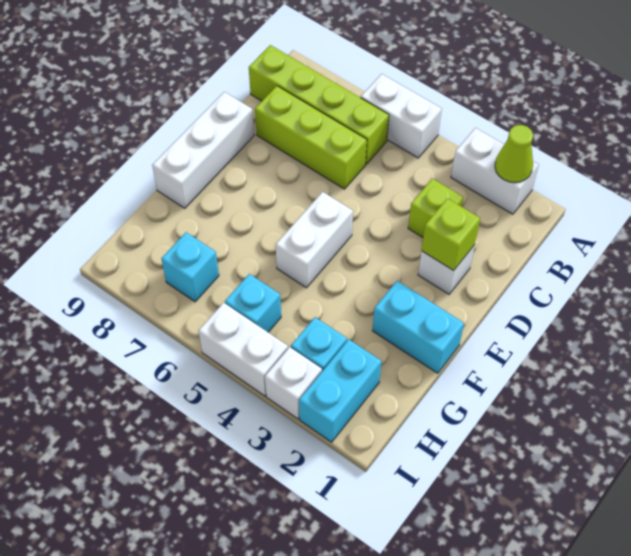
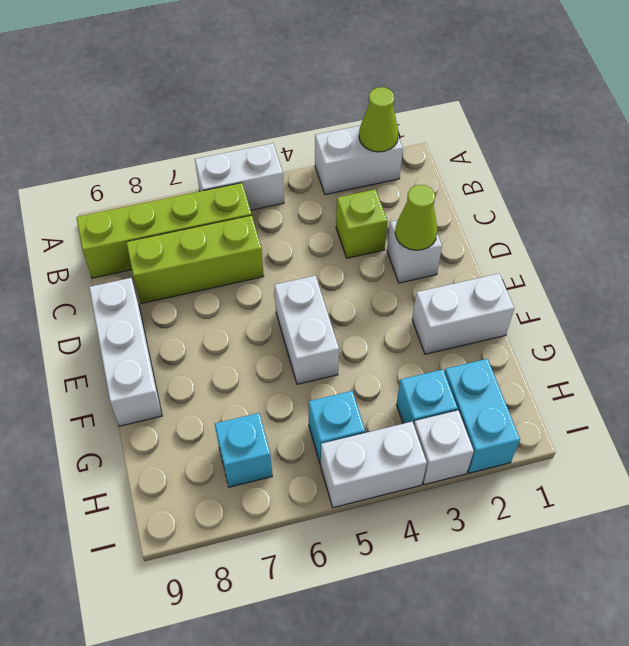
lime brick D2 level 2 -> lime cone D2 level 2
cyan brick F1:F2 level 1 -> white brick F1:F2 level 1

